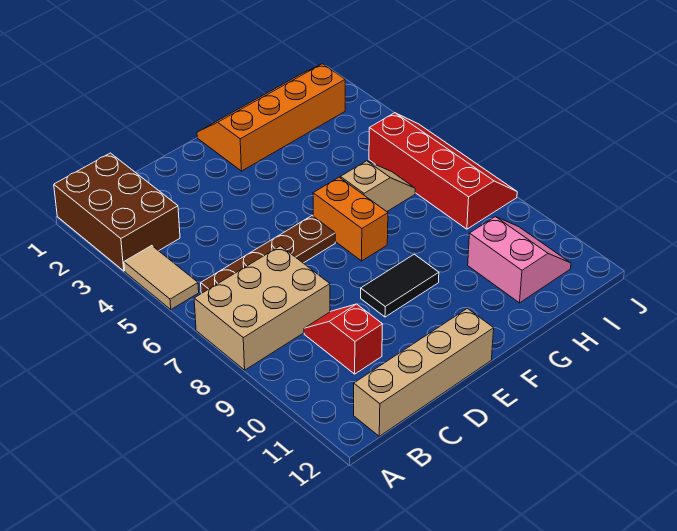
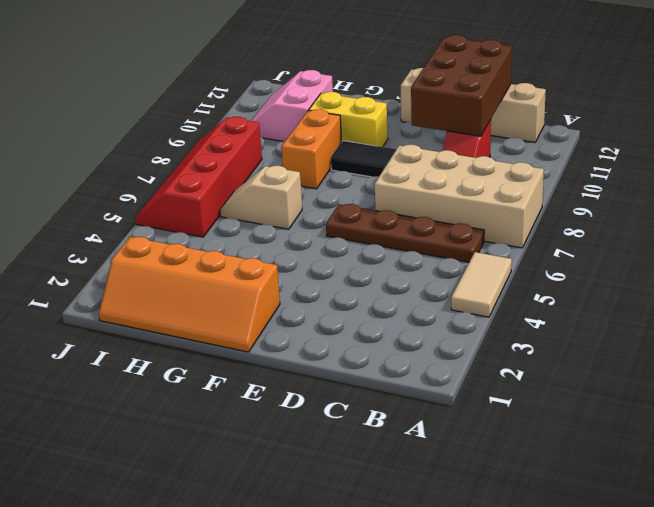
brown brick A1:B3 level 1 -> brown brick C10:D12 level 2
tan brick A7:C8 level 1 -> tan brick A7:D8 level 1
orange brick F6:F7 level 1 -> orange brick G8:G9 level 1
none -> yellow brick F10:G10 level 1

